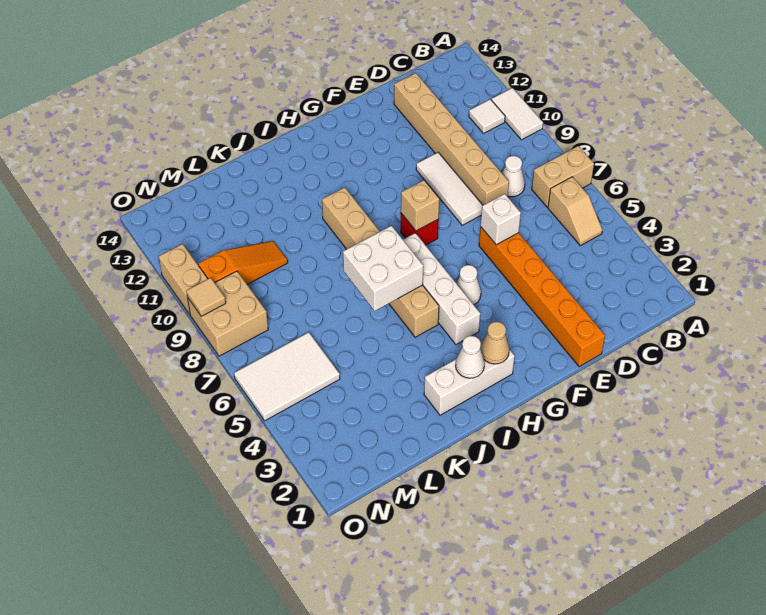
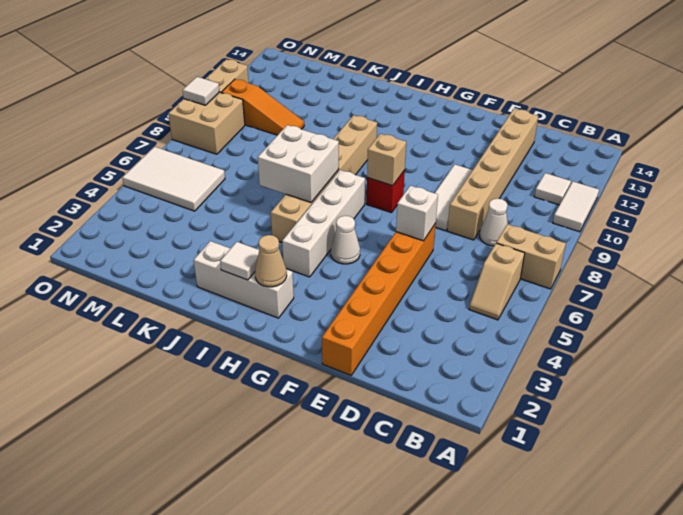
white cone I2 level 2 -> white tile I2 level 2
tan tile O9 level 2 -> white tile O9 level 2

